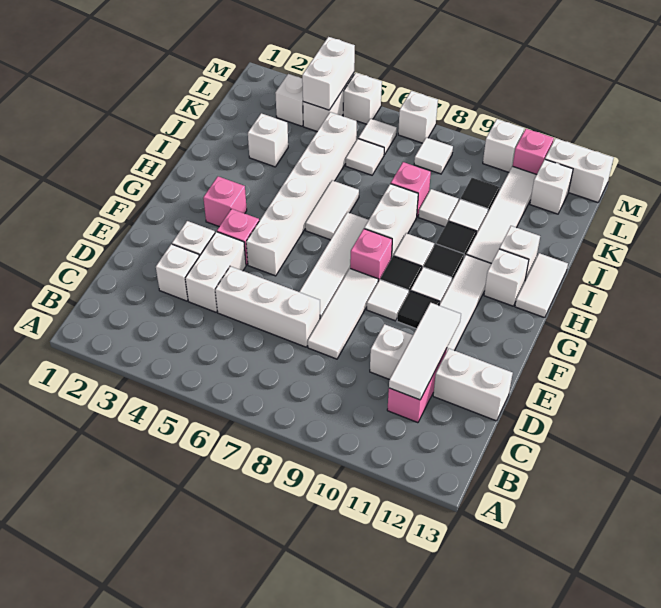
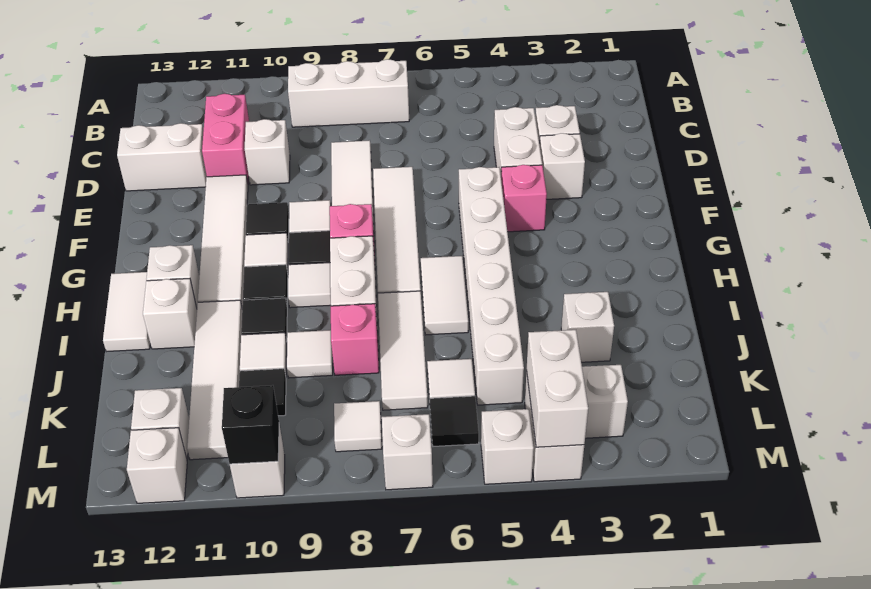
white tile C11:E11 level 2 -> white tile I7:K7 level 1
white brick D5:D7 level 1 -> white brick B7:B9 level 1
pink brick G3 level 1 -> none
white tile L6 level 1 -> black tile L6 level 1
none -> black brick M10 level 2
pink brick M11 level 1 -> none
white brick M12:M13 level 1 -> white brick M12 level 1

